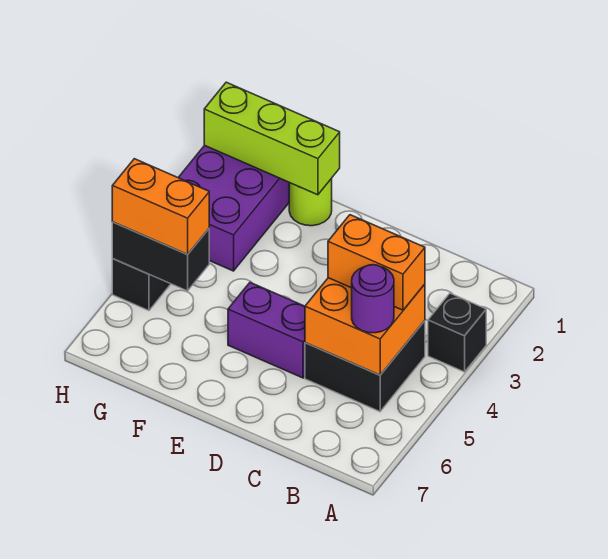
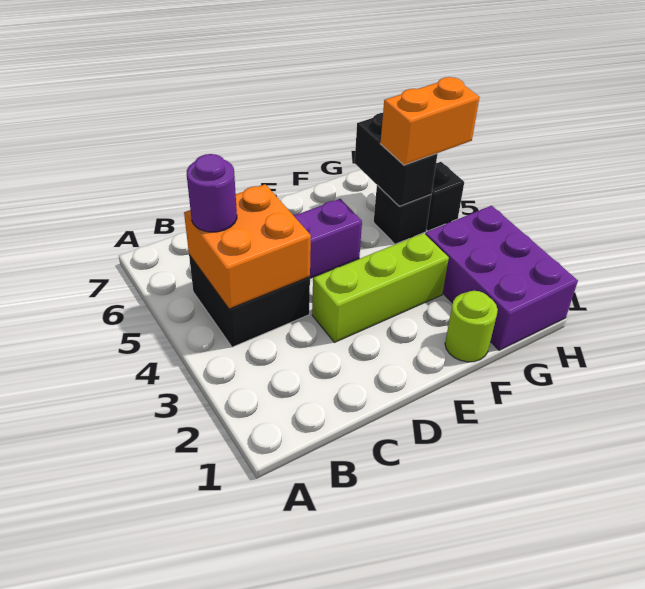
black brick A3 level 1 -> black brick G5 level 1
orange brick B4:C4 level 3 -> none
lime brick F1:H1 level 2 -> lime brick D3:F3 level 1
black brick G5:H5 level 2 -> black brick G5:G6 level 2

